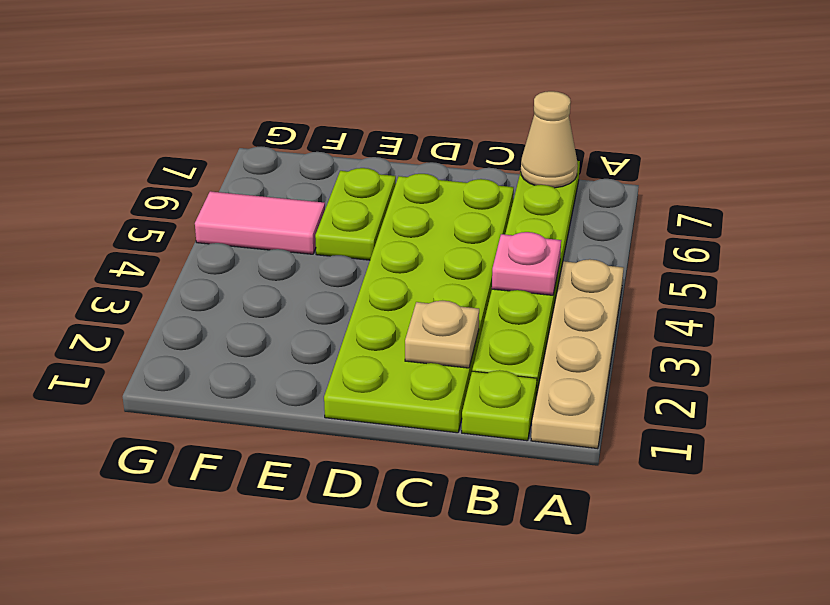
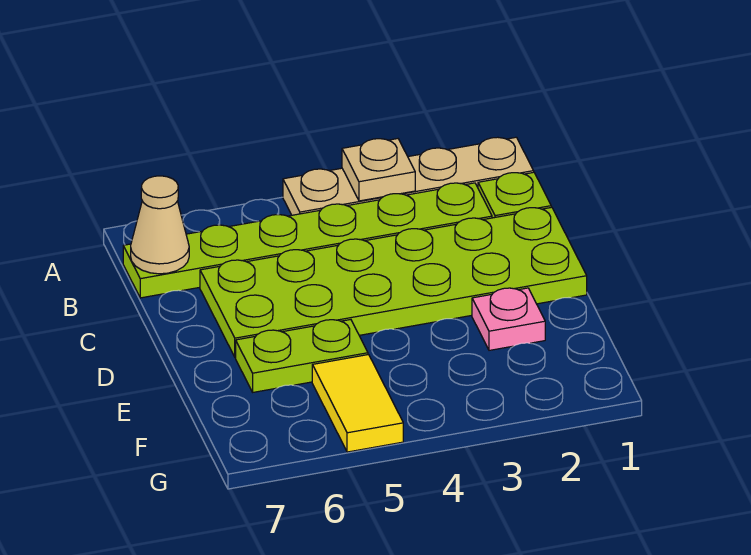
pink plate B4 level 2 -> pink plate E2 level 1
tan plate C2 level 2 -> tan plate A3 level 2
pink tile F5:G5 level 1 -> yellow tile F5:G5 level 1

